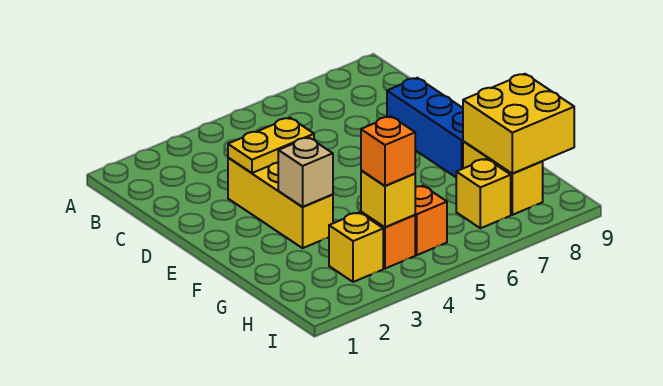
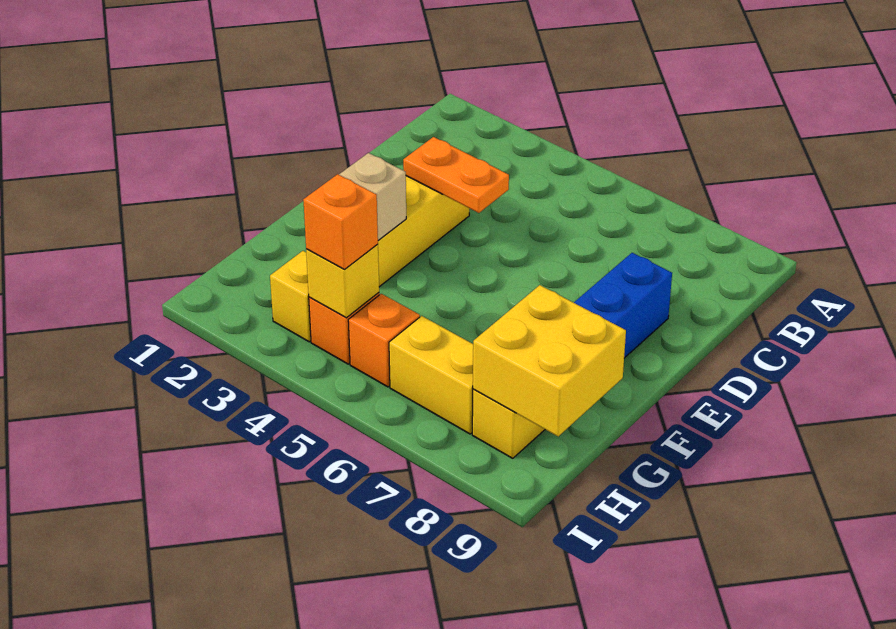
yellow plate D3:D4 level 2 -> orange plate D3:D4 level 2
yellow brick H7 level 1 -> yellow brick H6:H7 level 1

